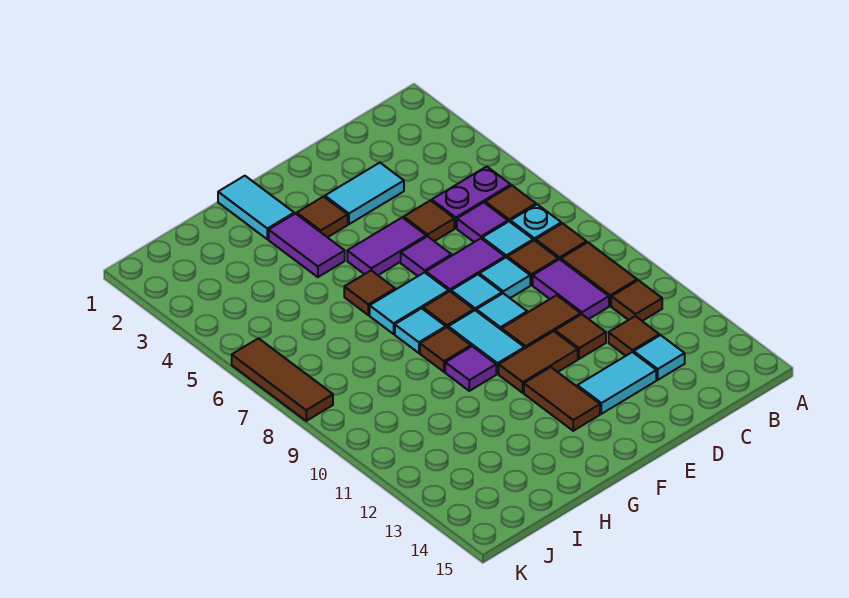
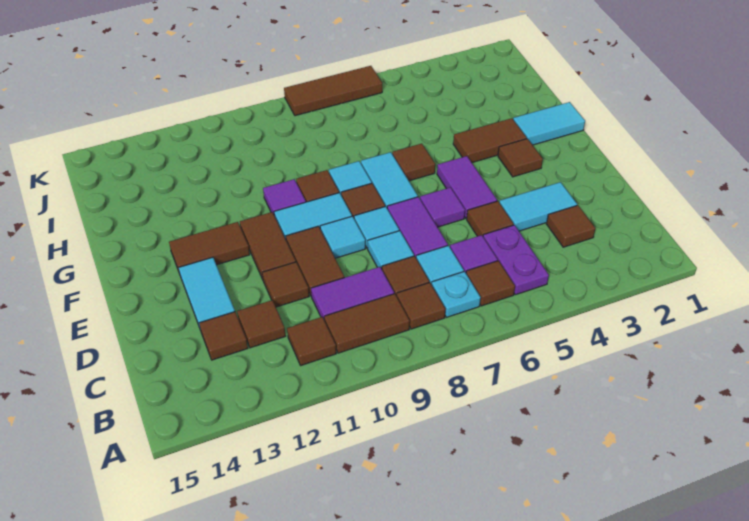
none -> brown tile C3 level 1
cyan tile C13 level 1 -> brown tile C13 level 1
cyan tile D3:E3 level 1 -> cyan tile D3:D4 level 1
purple tile G3:G4 level 1 -> brown tile G3:G4 level 1

